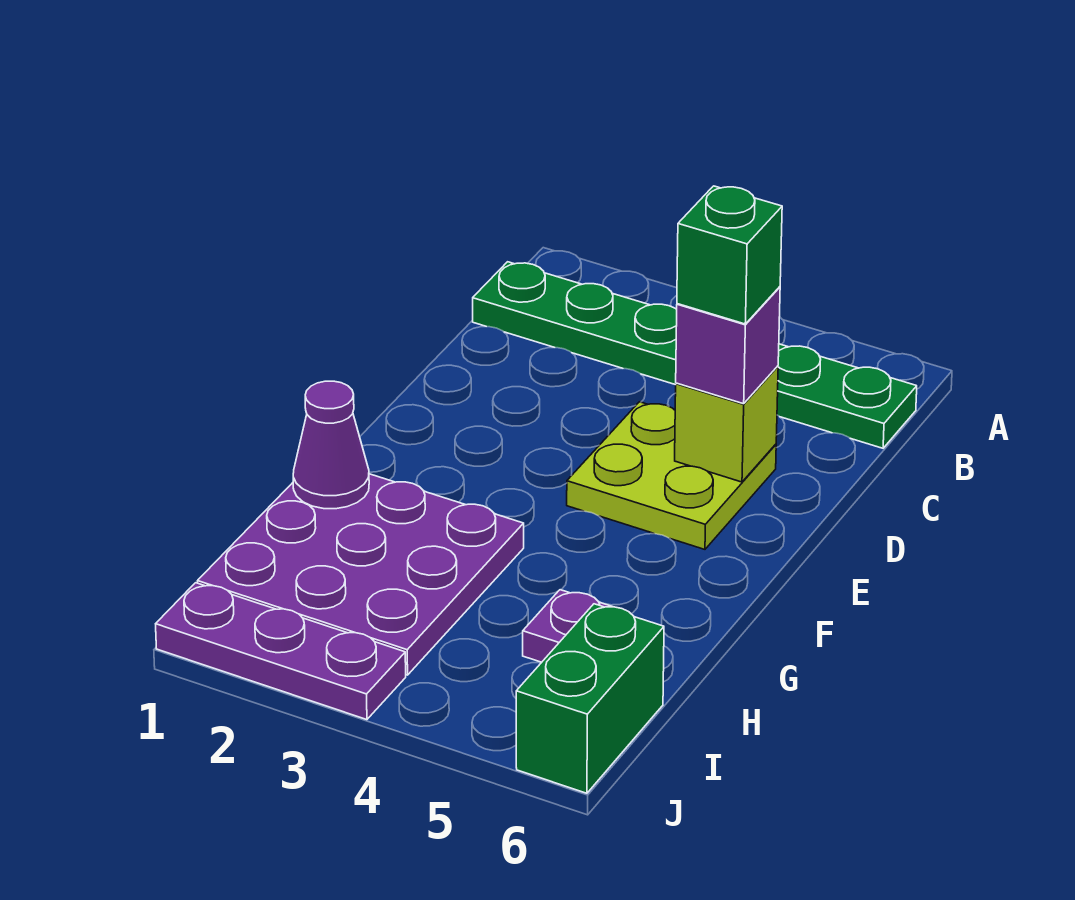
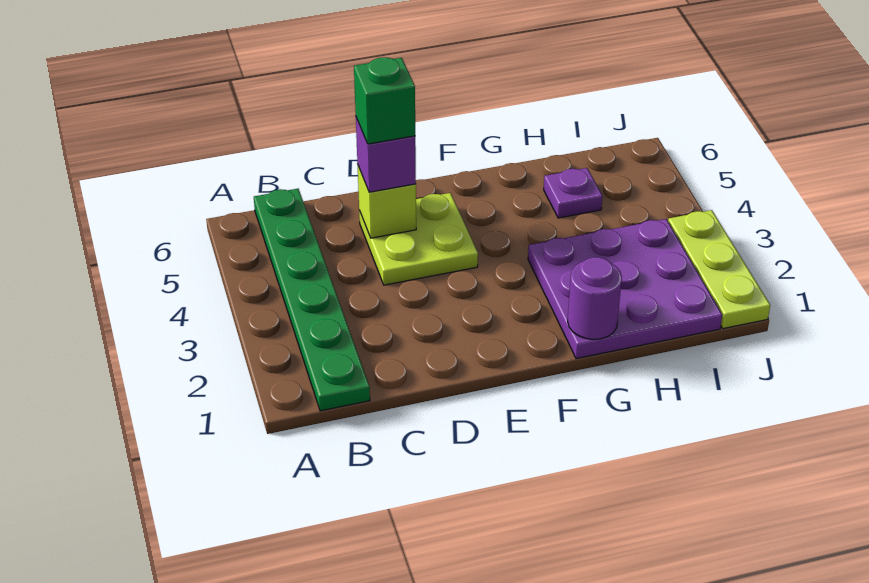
purple cone G1 level 2 -> purple round brick G1 level 2
green brick I6:J6 level 1 -> none
purple plate J1:J3 level 1 -> lime plate J1:J3 level 1

